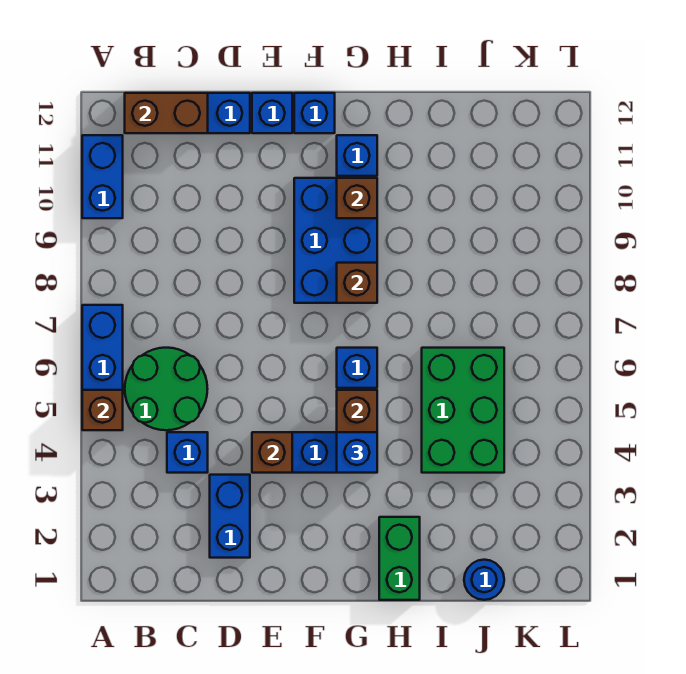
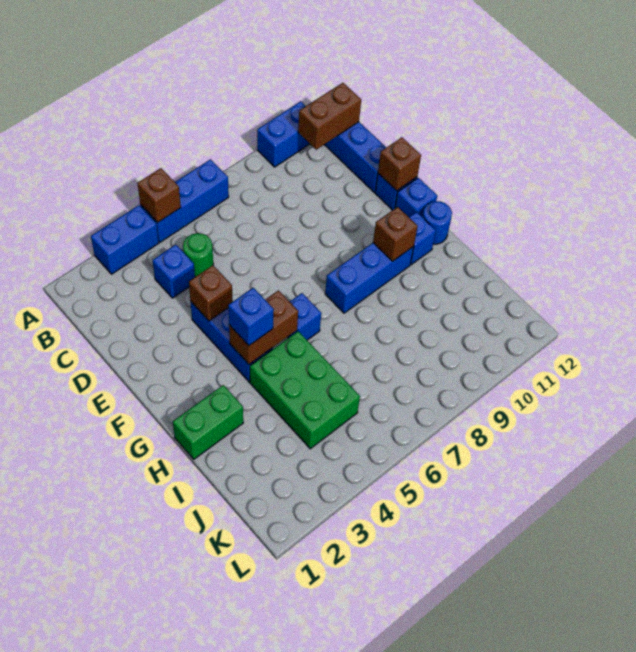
green round brick B5:C6 level 1 -> green round brick C5 level 1
brown brick B12:C12 level 2 -> brown brick B11:B12 level 2
blue brick D2:D3 level 1 -> blue brick A3:A4 level 1
blue brick F8:G10 level 1 -> blue brick G8:G10 level 1
brown brick G8 level 2 -> brown brick E12 level 2
green brick I4:J6 level 1 -> green brick H4:J5 level 1
blue round brick J1 level 1 -> blue round brick G12 level 1

